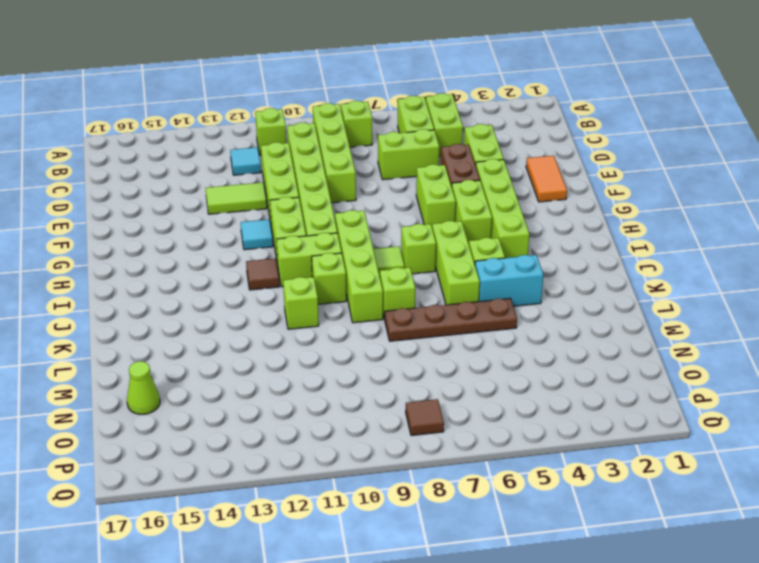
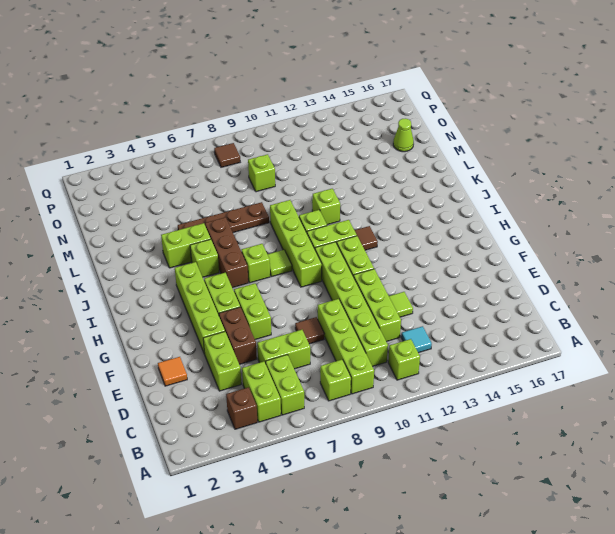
none -> brown brick B4 level 1
orange tile E2:F2 level 1 -> orange tile E2 level 1
none -> brown tile E8 level 1
lime tile E12:E13 level 1 -> lime tile E12 level 1
cyan tile G12 level 1 -> none
lime brick I6:K6 level 1 -> brown brick I6:K6 level 1
cyan brick K4:K5 level 1 -> lime brick K4:K5 level 1
lime brick K8 level 1 -> lime brick N9 level 1

